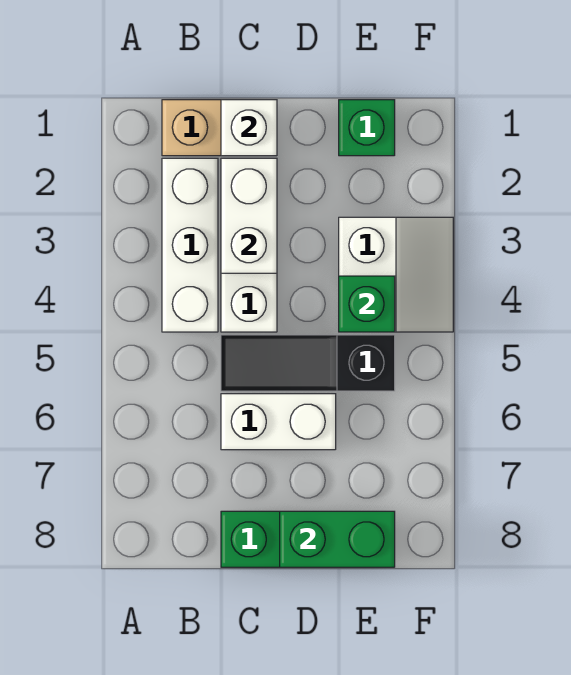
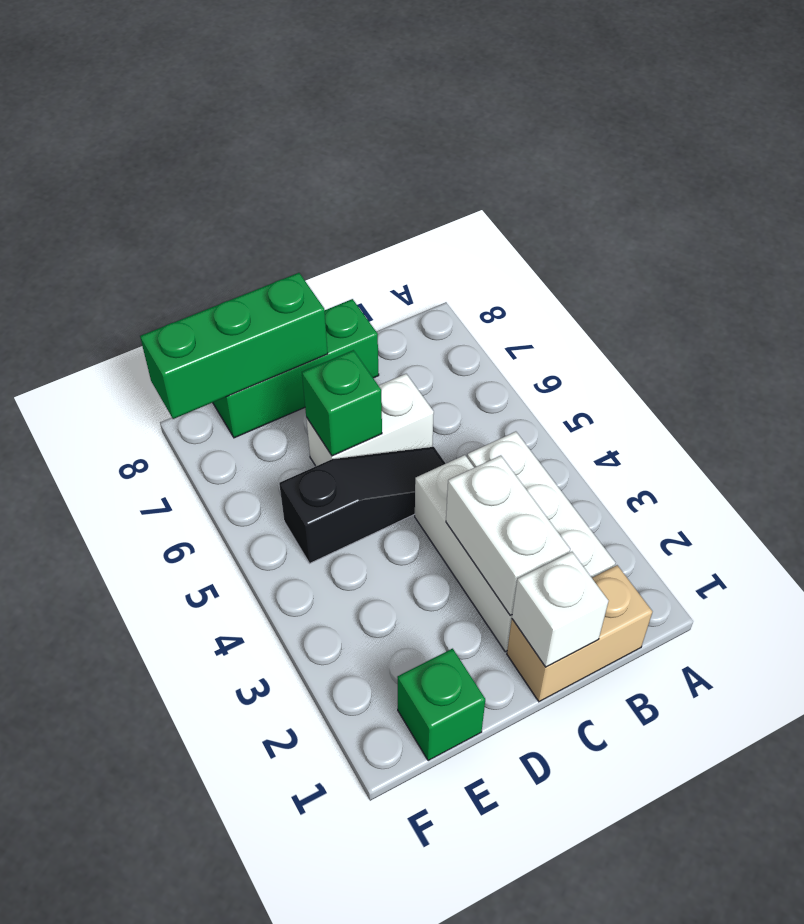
green brick D8:E8 level 2 -> green brick D8:F8 level 2
white slope E3:F4 level 1 top E -> none
green brick E4 level 2 -> green brick D6 level 2

